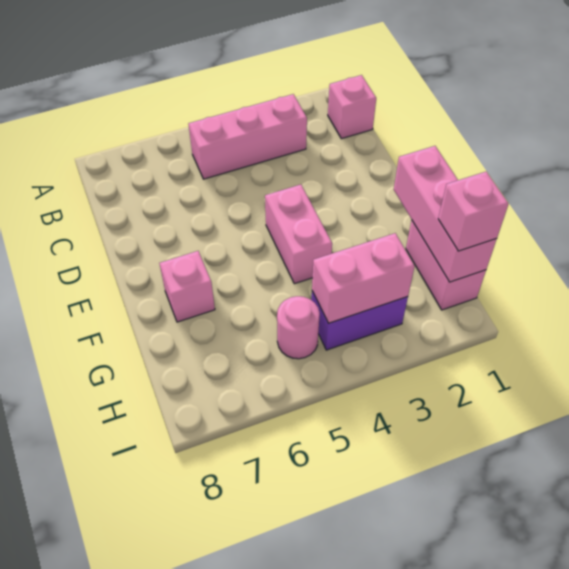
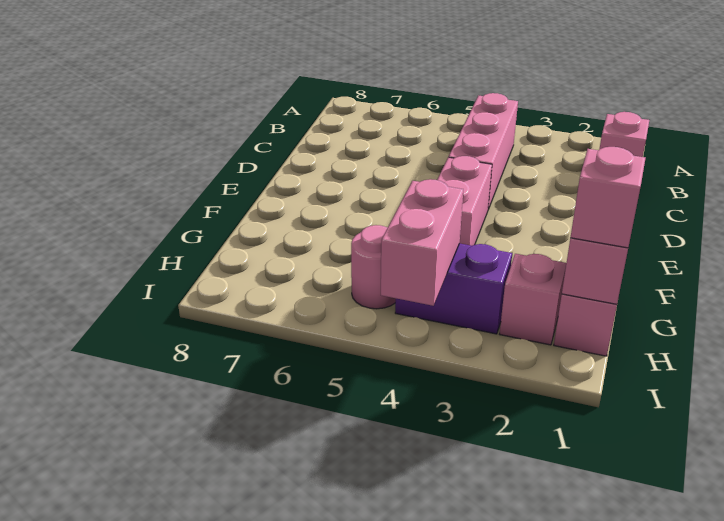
pink brick B3:B5 level 1 -> pink brick B4:D4 level 1
pink brick F7 level 1 -> pink brick H2 level 1
pink brick H3:H4 level 2 -> pink brick H4:I4 level 2

